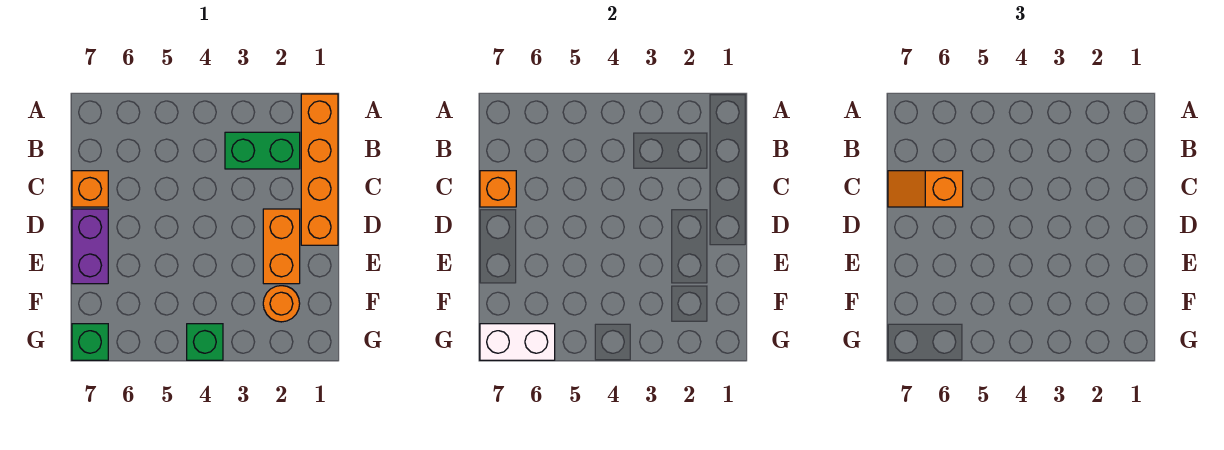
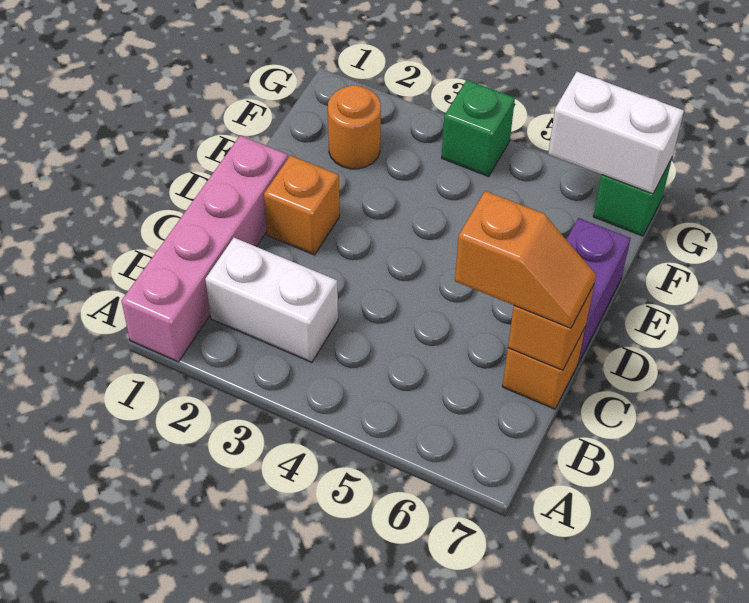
orange brick A1:D1 level 1 -> pink brick A1:D1 level 1
green brick B2:B3 level 1 -> white brick B2:B3 level 1
orange brick D2:E2 level 1 -> orange brick D2 level 1

